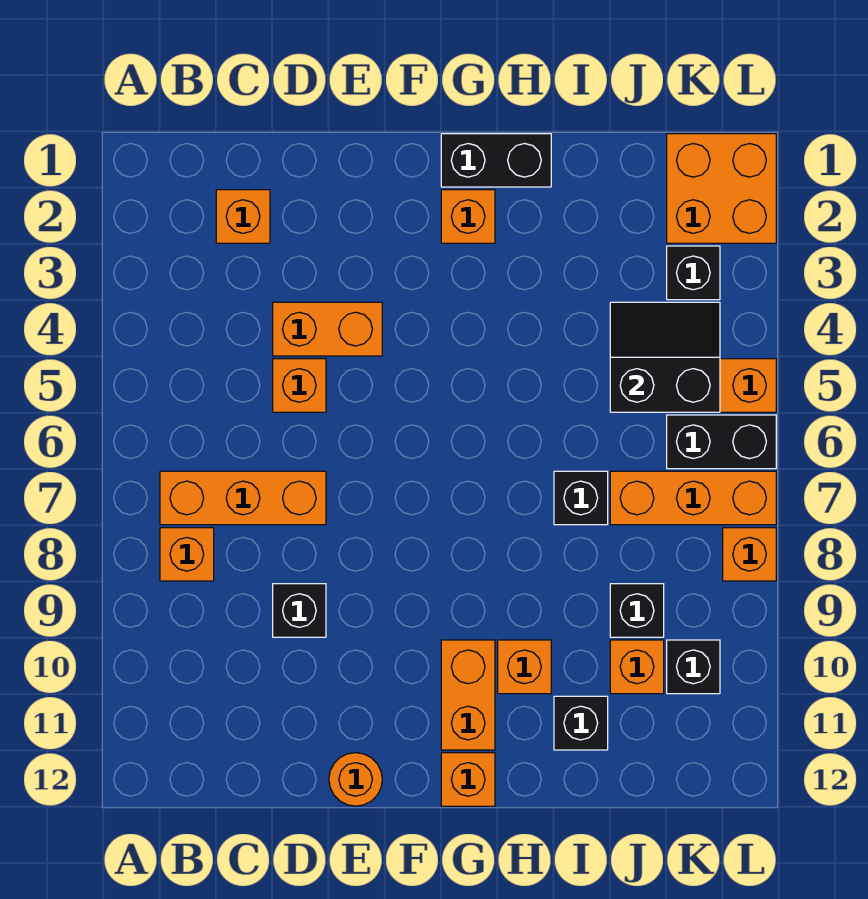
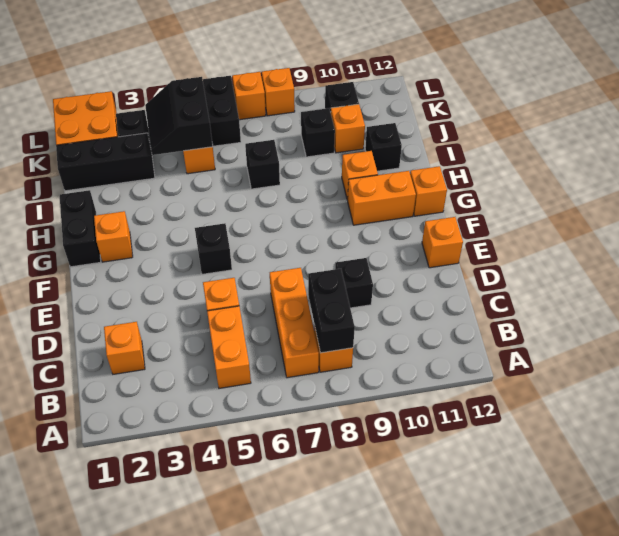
none -> black brick B8:C8 level 2
orange brick D4:E4 level 1 -> orange brick B5:C5 level 1
orange round brick E12 level 1 -> orange brick E12 level 1
none -> black brick F5 level 1
none -> black brick J1:J3 level 1
orange brick J7:L7 level 1 -> orange brick L7 level 1

